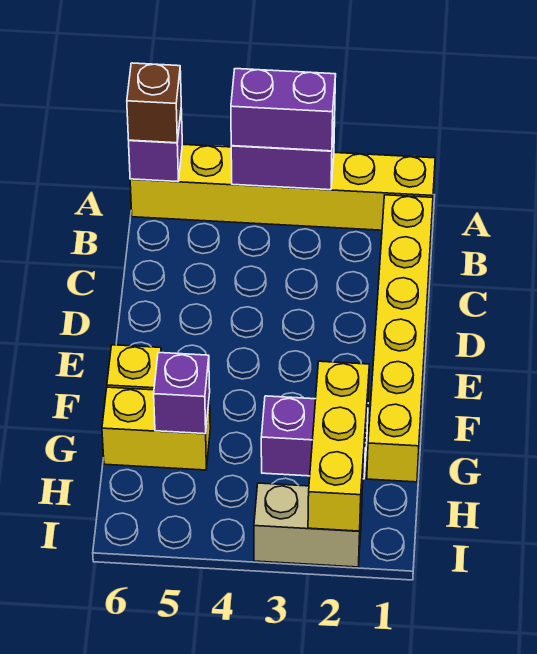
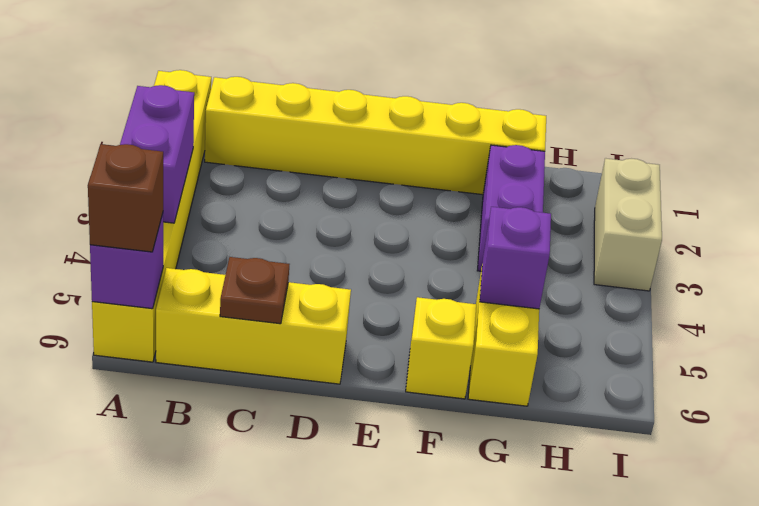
purple brick A3:A4 level 3 -> none
none -> brown plate C6 level 2
yellow brick G2:I2 level 2 -> yellow brick B6:D6 level 1

